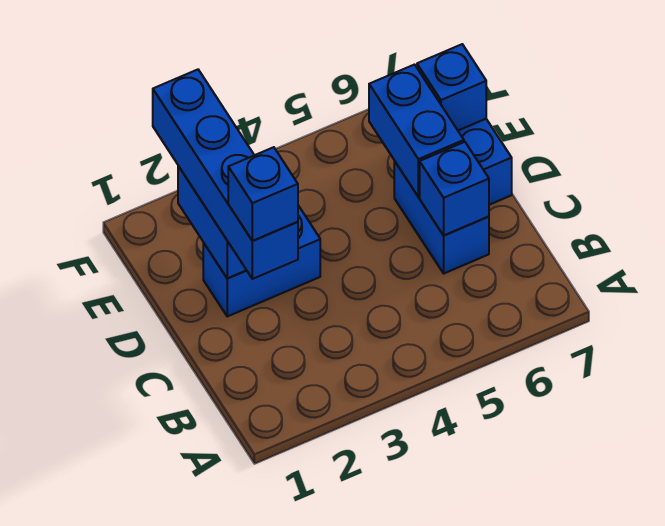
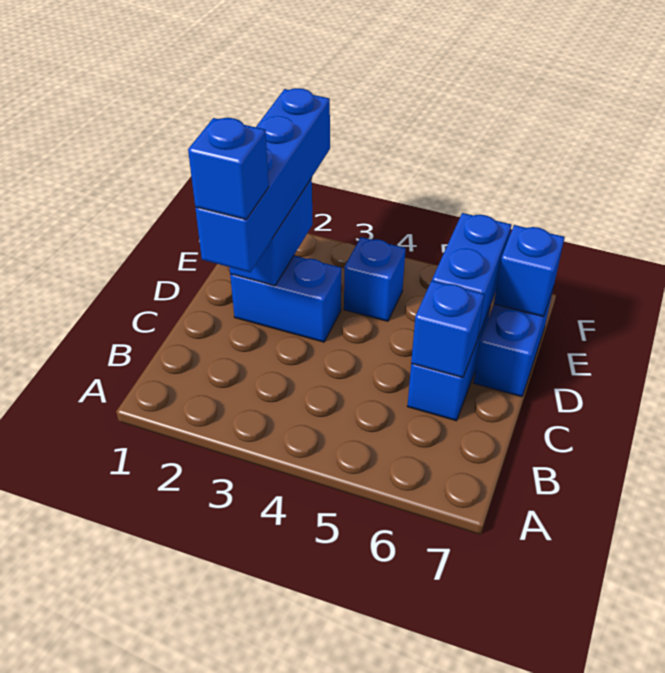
none -> blue brick E4 level 1

